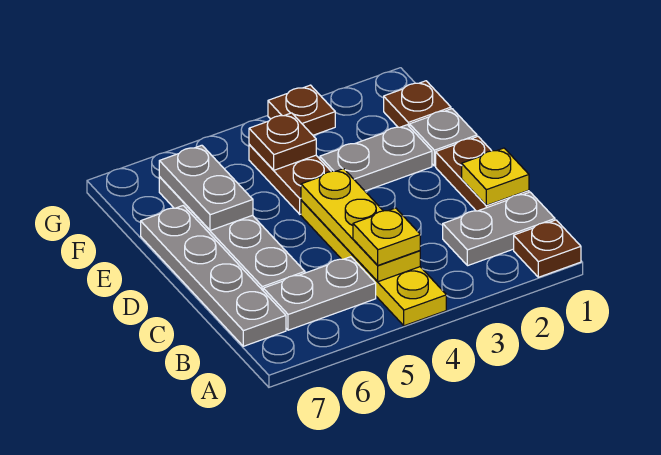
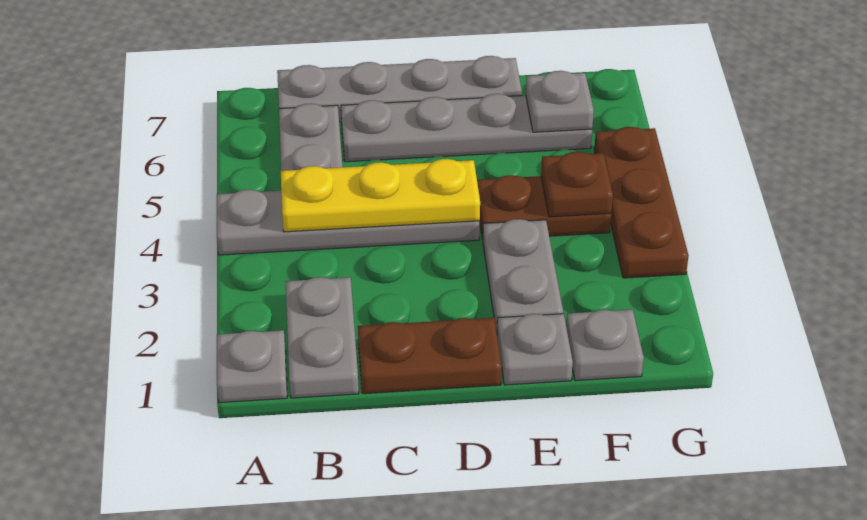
brown plate A1 level 1 -> grey plate A1 level 1
yellow plate A4:D4 level 1 -> grey plate A4:D4 level 1
yellow plate B4 level 3 -> none
yellow plate C1 level 2 -> none
grey plate E6:F6 level 2 -> grey plate F6 level 2
brown plate F1 level 1 -> grey plate F1 level 1
brown plate G3 level 1 -> brown plate G3:G5 level 1

